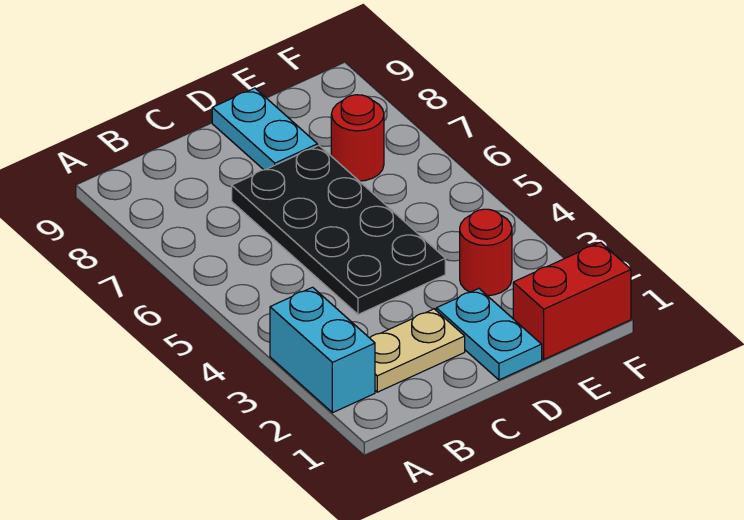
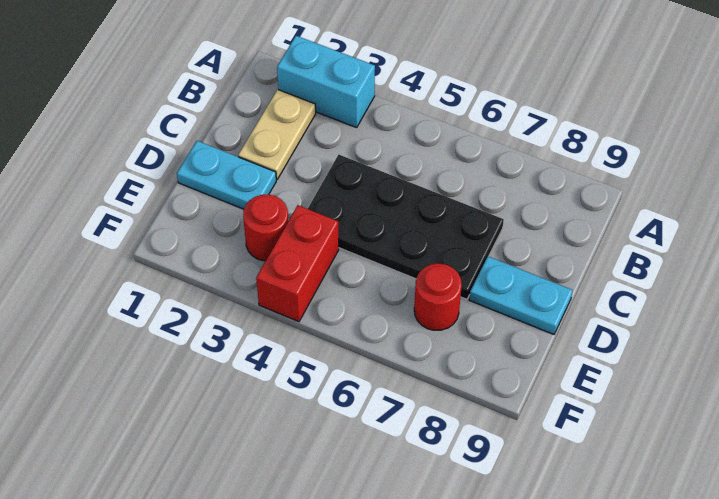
red brick E1:F1 level 1 -> red brick E4:F4 level 1

